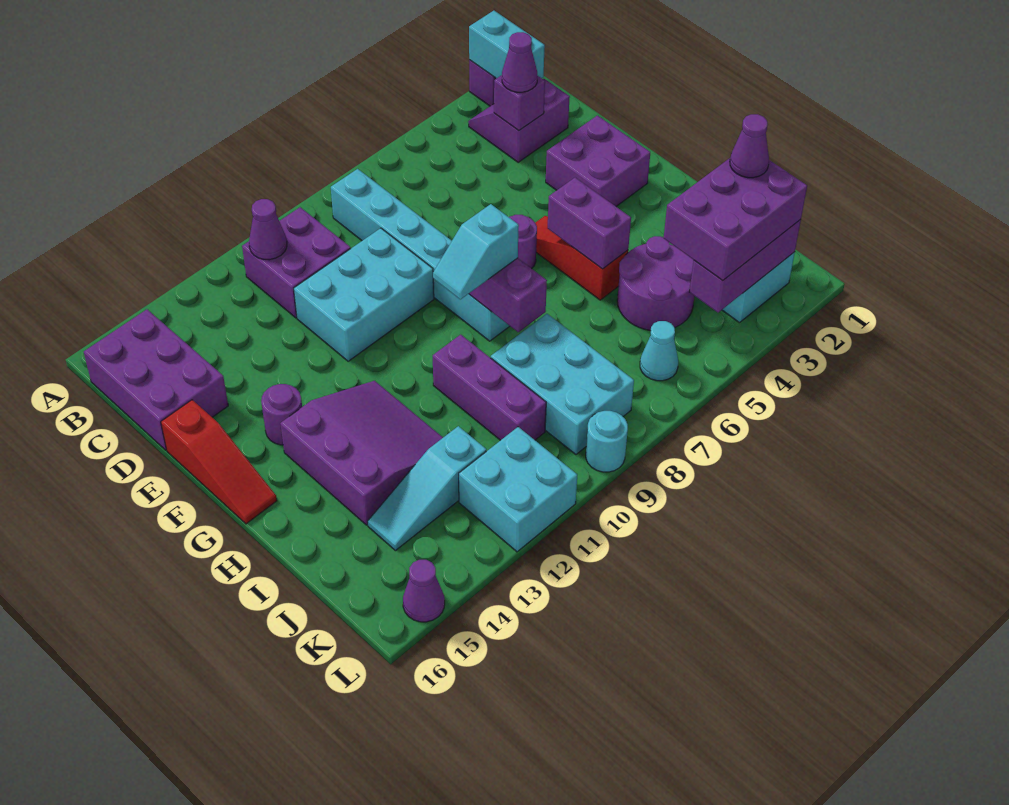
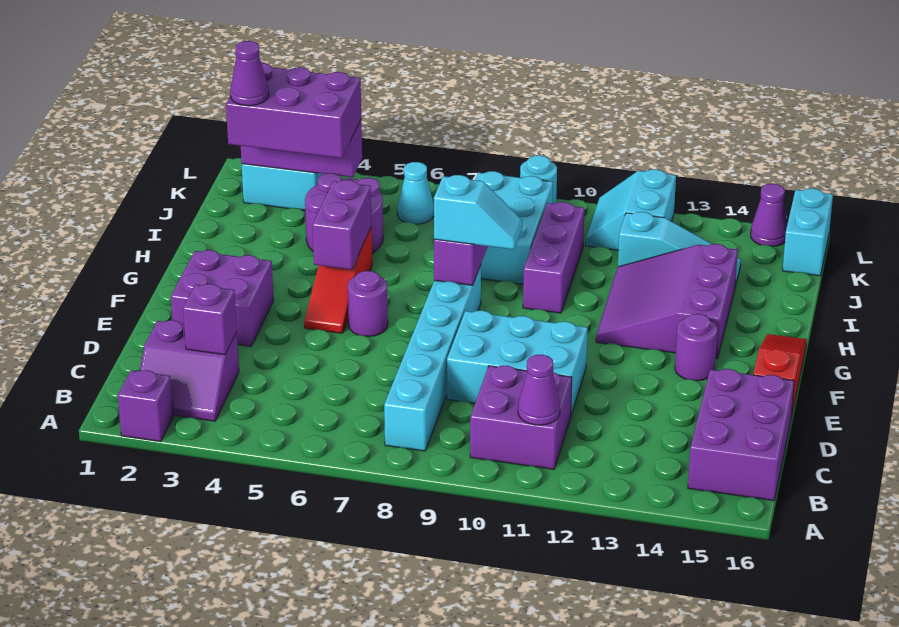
cyan brick A2:B2 level 2 -> cyan brick K16:L16 level 1
purple cone C3 level 3 -> none
cyan brick K11:L12 level 1 -> cyan slope K11:L12 level 1 top 12

